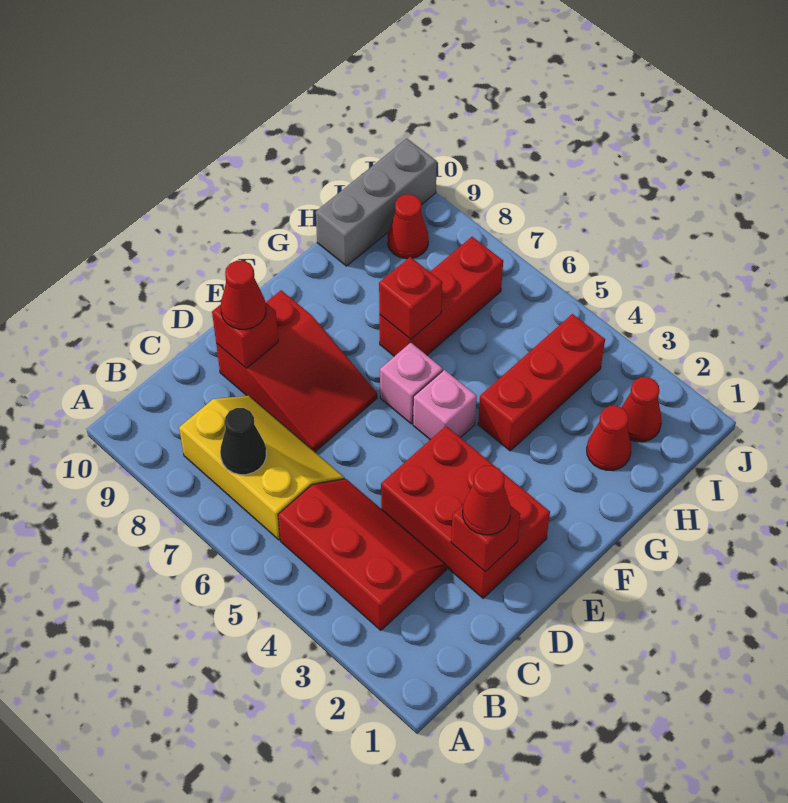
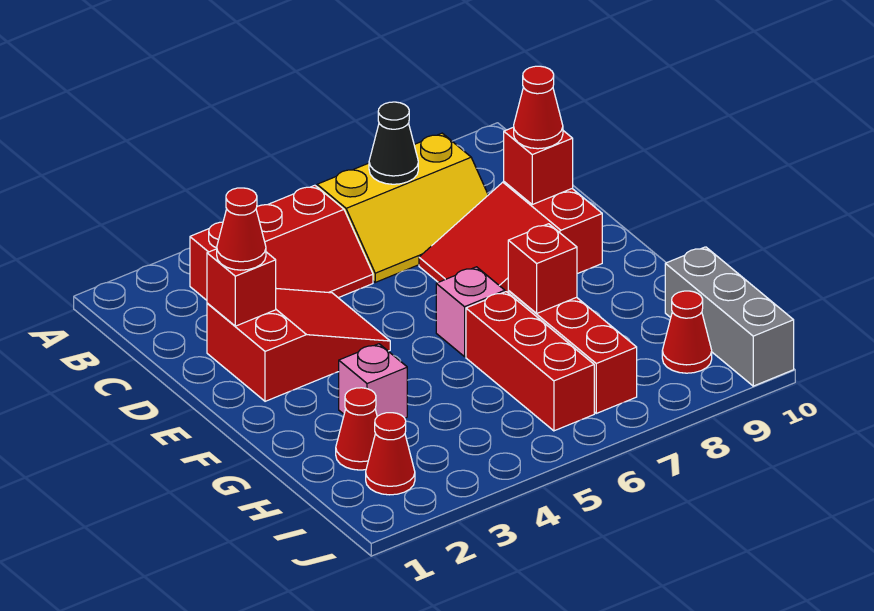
red brick D2:E4 level 1 -> red slope D2:E4 level 1 top 2
pink brick F5 level 1 -> pink brick G3 level 1
red brick G4:I4 level 1 -> red brick G6:I6 level 1

